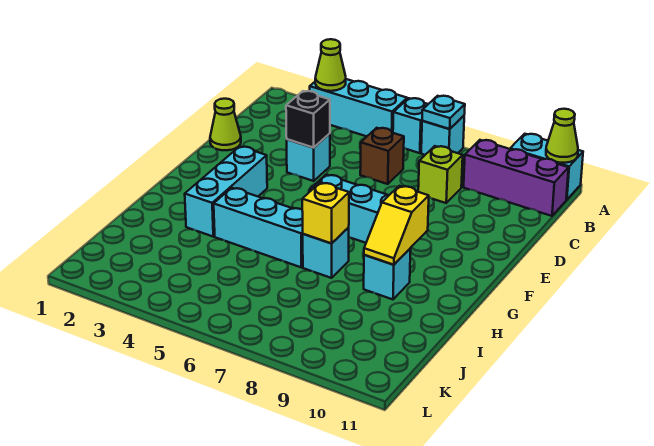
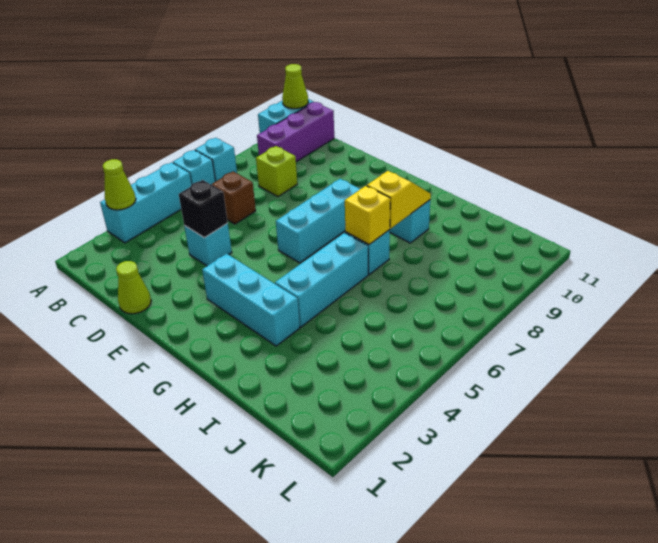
cyan plate A7 level 2 -> none
yellow slope G9:H9 level 2 top G -> yellow slope H8:H9 level 2 top 8

